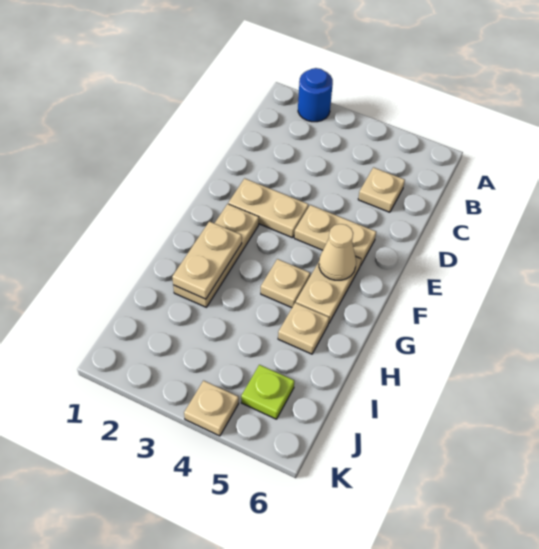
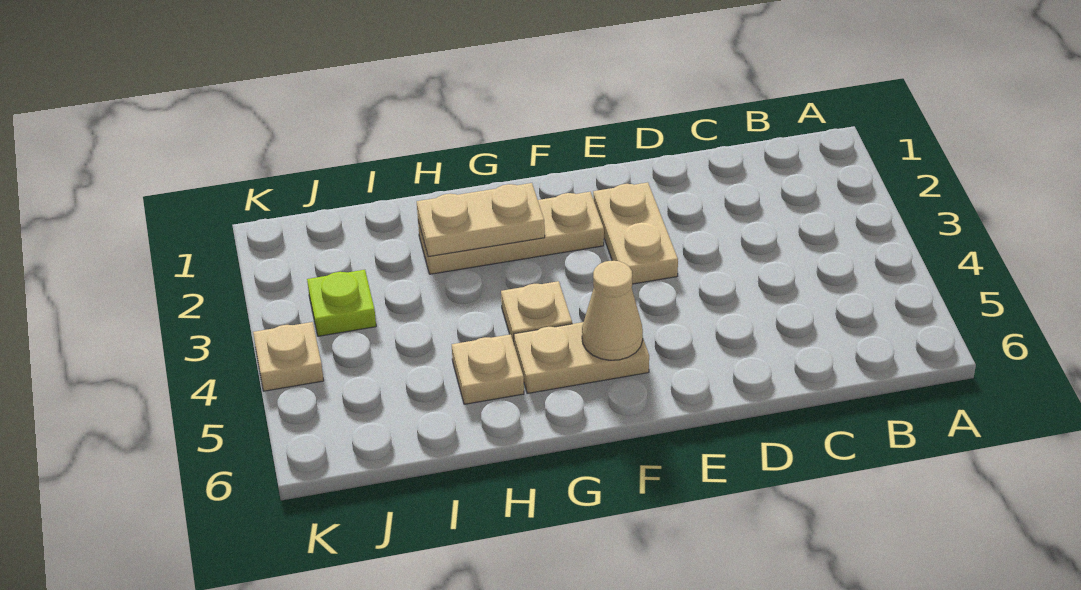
blue round brick A2 level 1 -> none
tan plate C5 level 1 -> none
tan plate E4:E5 level 1 -> none
lime plate J5 level 1 -> lime plate J3 level 1

